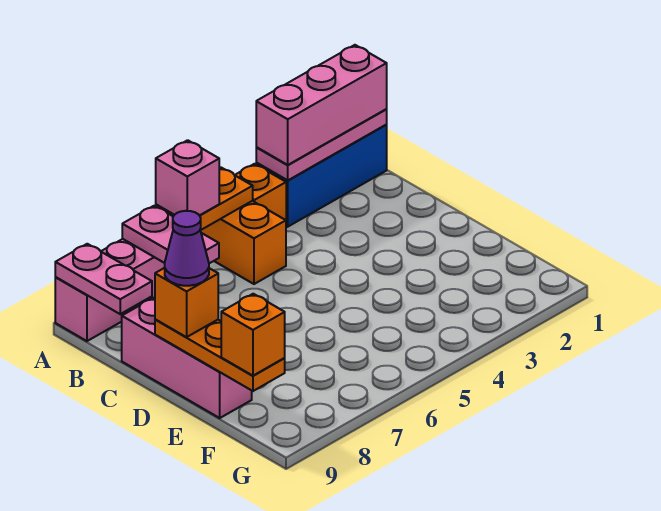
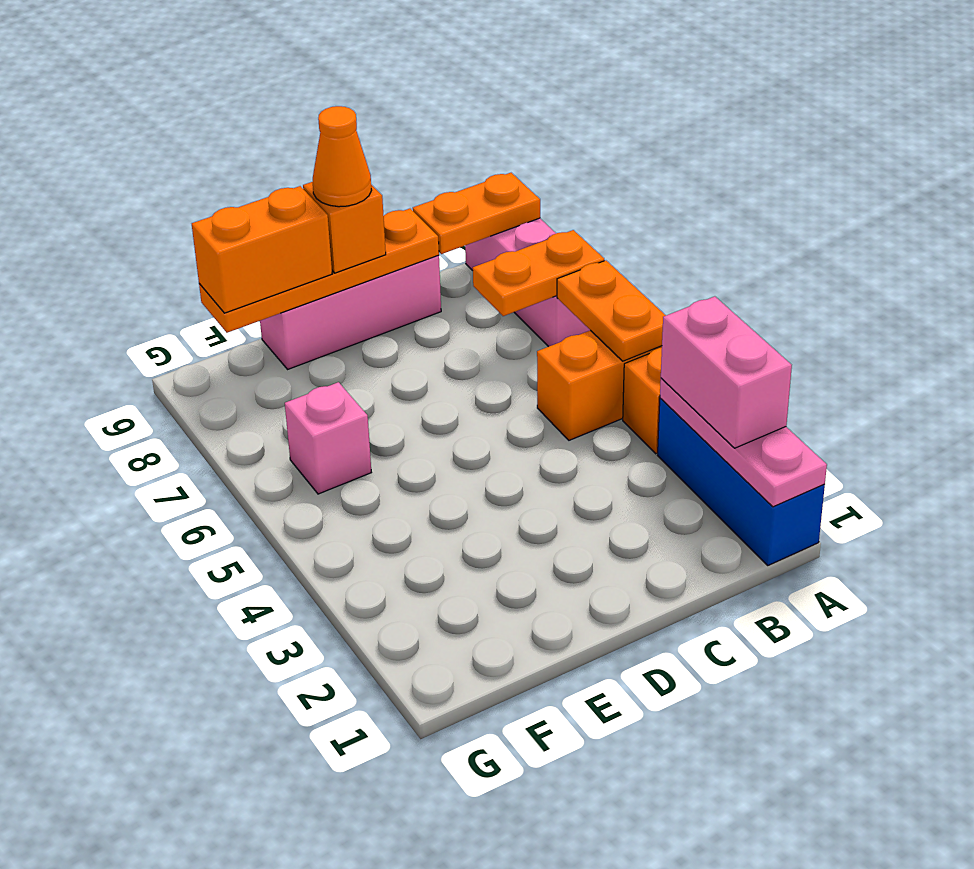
pink brick A1:A3 level 3 -> pink brick A2:A3 level 3
pink brick A6 level 3 -> pink brick F6 level 1
pink plate A7:B7 level 2 -> orange plate A7:B7 level 2
pink plate A9:B9 level 2 -> orange plate A9:B9 level 2
orange plate D9:F9 level 2 -> orange plate C9:F9 level 2
purple cone D9 level 4 -> orange cone D9 level 4
orange brick F9 level 3 -> orange brick E9:F9 level 3

